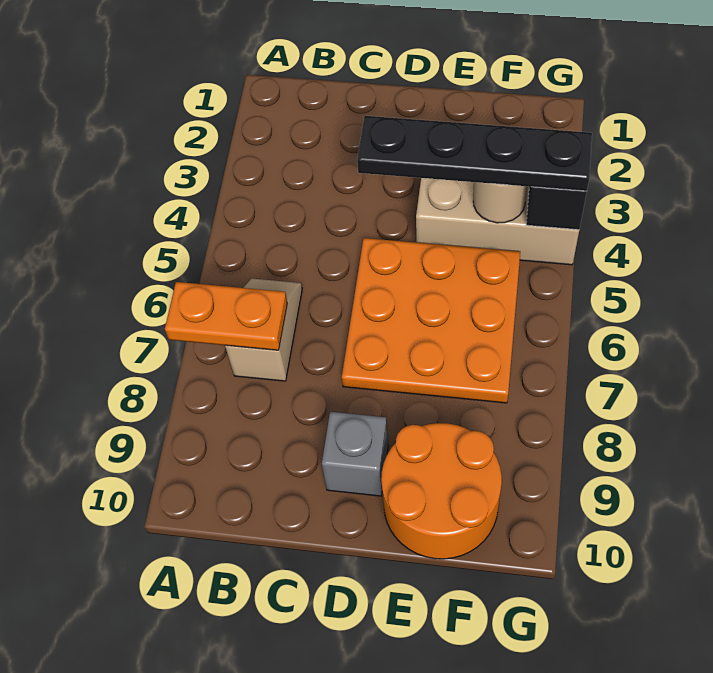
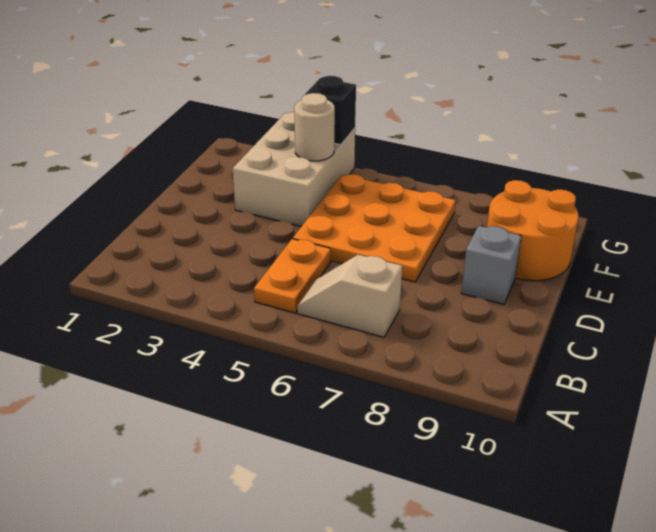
orange plate A7:B7 level 2 -> orange plate B5:C5 level 1
black plate D4:G4 level 3 -> none

